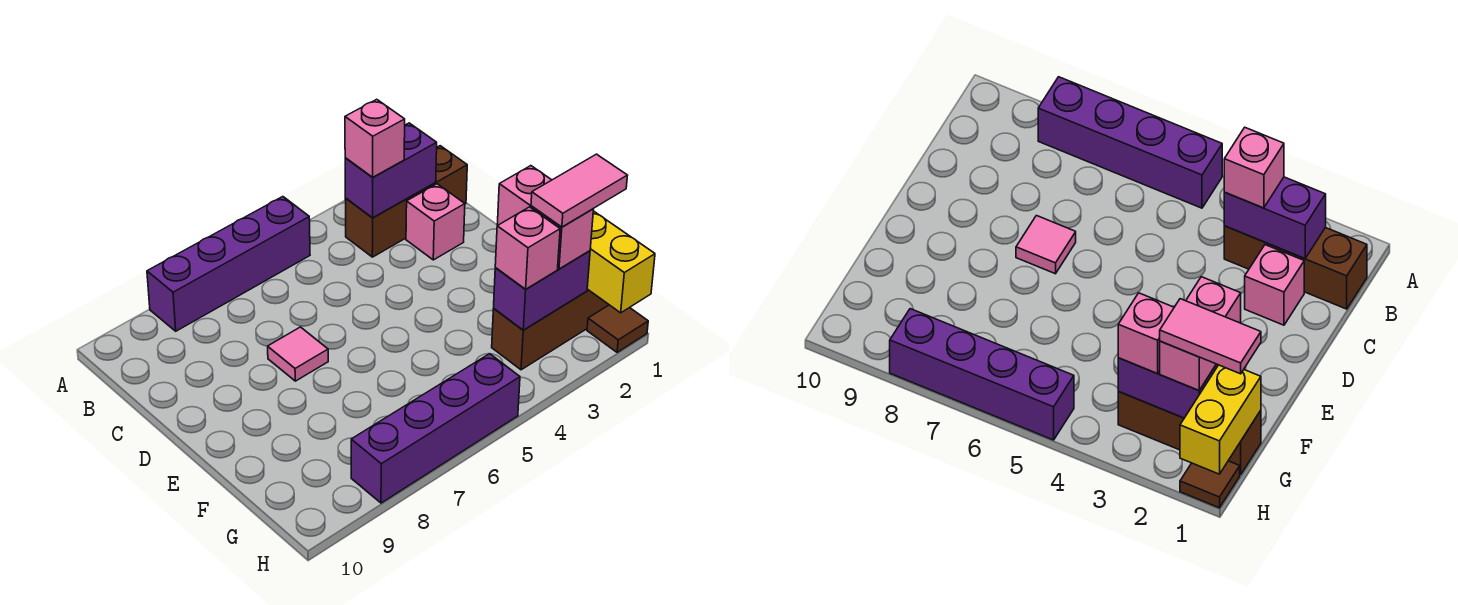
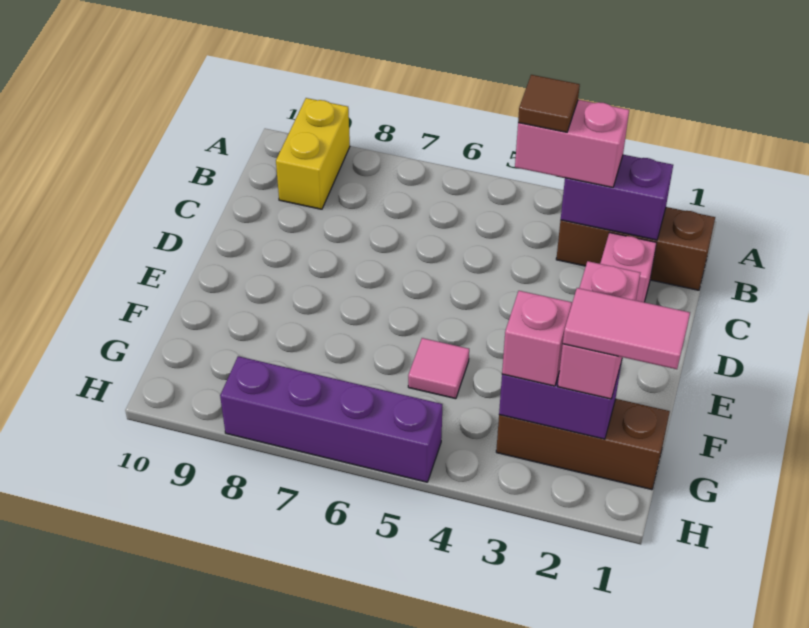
purple brick A5:A8 level 1 -> none
pink brick B3 level 3 -> pink brick B3:B4 level 3
pink tile D7 level 1 -> pink tile F5 level 1
yellow brick G1:H1 level 2 -> yellow brick A9:B9 level 1
brown tile H1 level 1 -> brown tile B4 level 4

